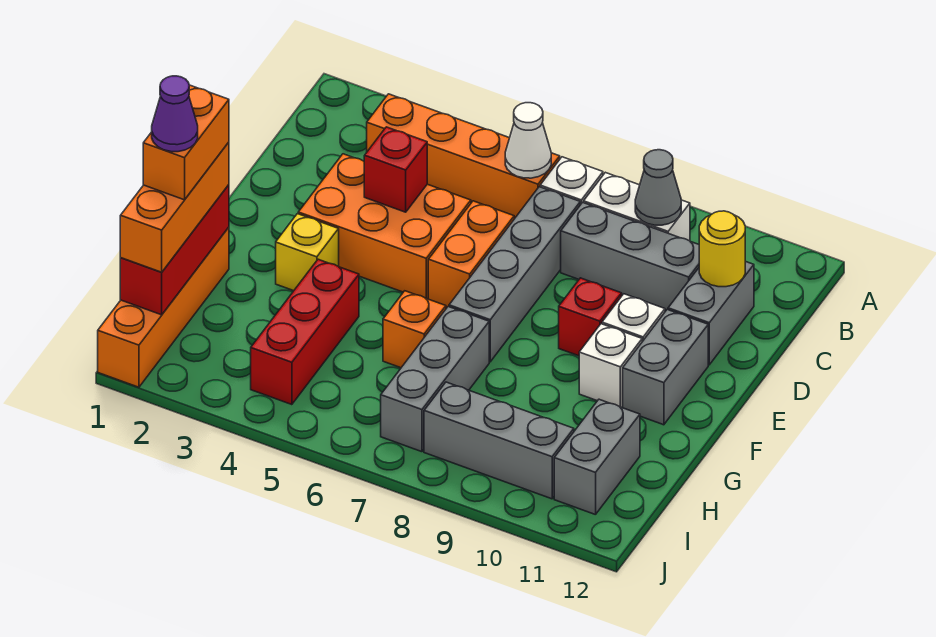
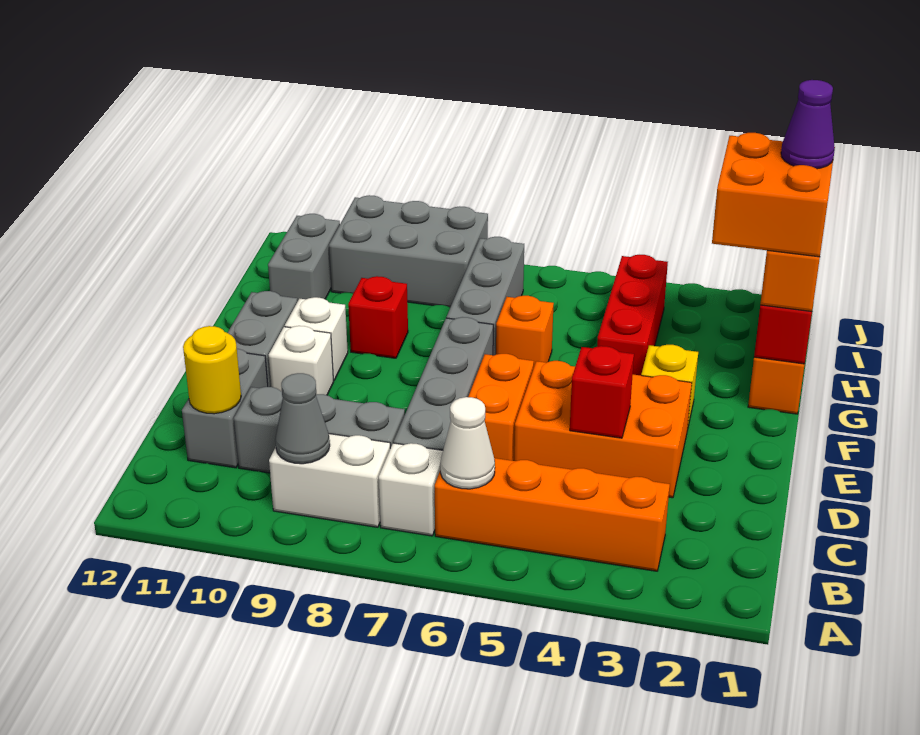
red brick E9 level 1 -> red brick G9 level 1
orange brick G1:H1 level 4 -> orange brick G1:H2 level 4
grey brick I8:I10 level 1 -> grey brick I8:J10 level 1

